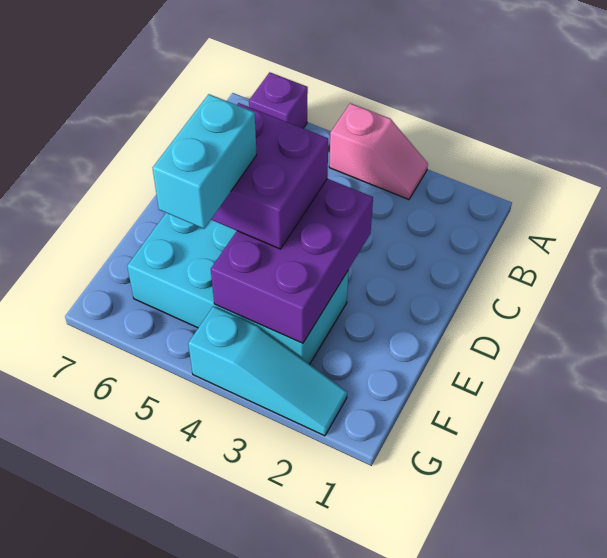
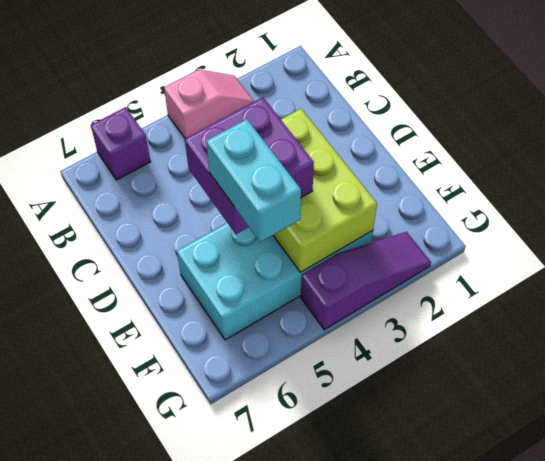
purple brick D3:F4 level 2 -> lime brick D3:F4 level 2
cyan slope G2:G4 level 1 top 4 -> purple slope G2:G4 level 1 top 4

